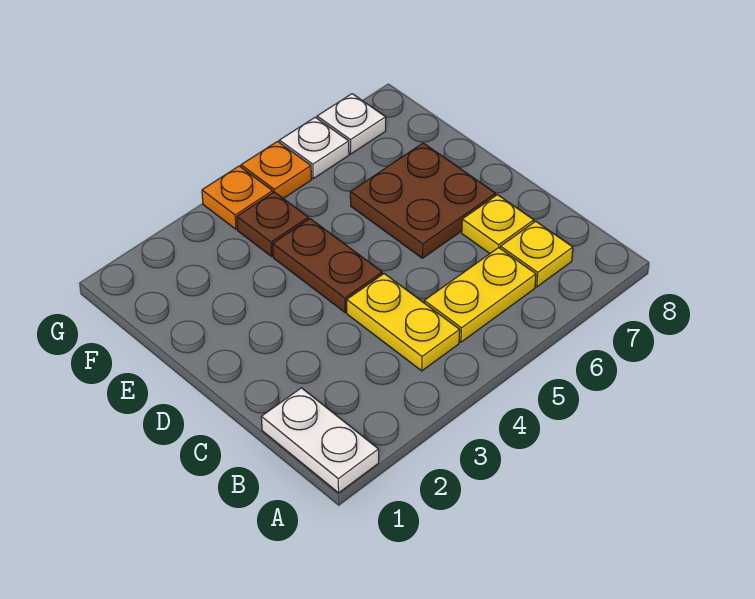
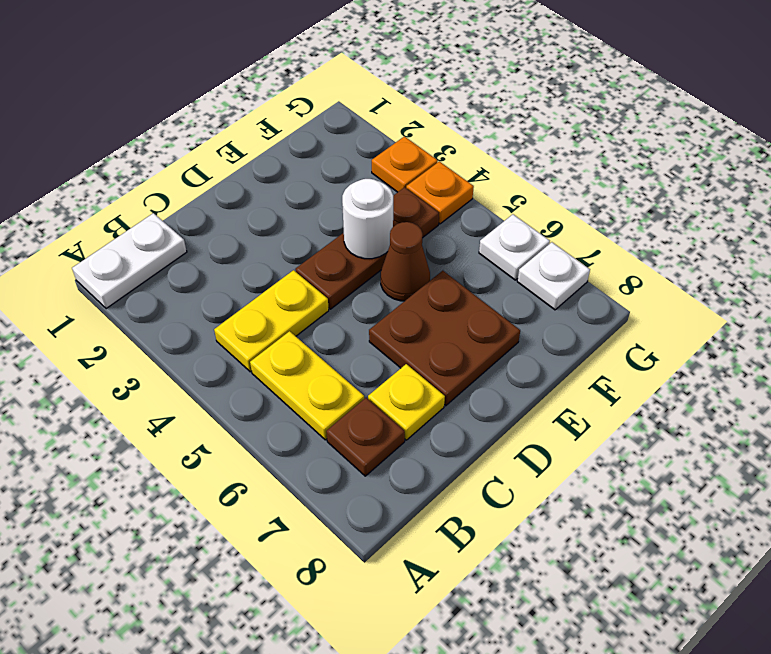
yellow plate B7 level 1 -> brown plate B7 level 1
none -> white round brick E4 level 2
none -> brown cone E5 level 1
orange plate G5 level 1 -> orange plate G3 level 1

